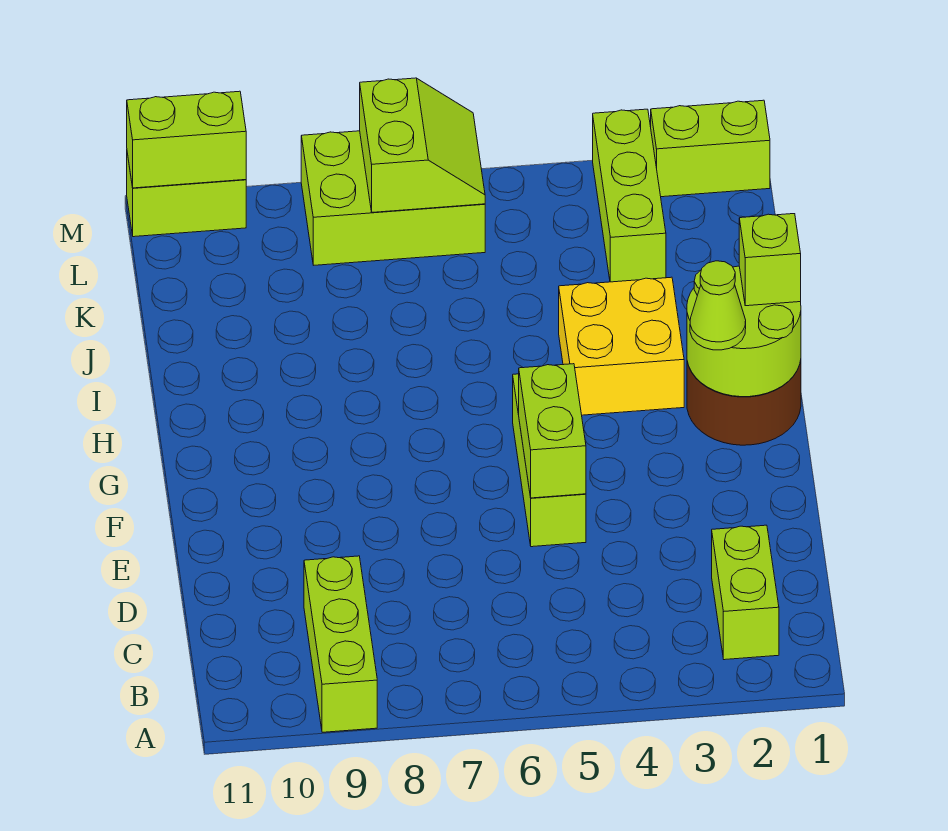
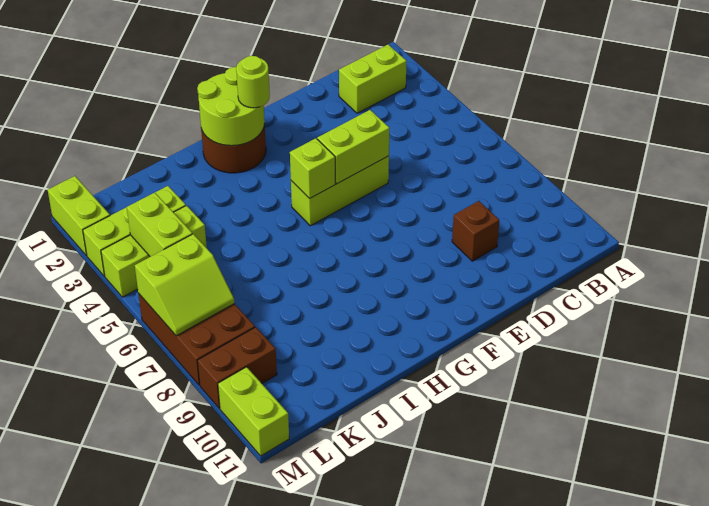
lime brick A9:C9 level 1 -> lime brick K4:M4 level 1
none -> brown brick D9 level 1
lime cone G2 level 3 -> lime round brick G2 level 3
lime brick H1 level 3 -> lime brick G5 level 2
yellow brick H3:I4 level 1 -> none
lime brick L6:M8 level 1 -> brown brick L6:M8 level 1
lime slope L6:M7 level 2 top 7 -> lime slope L6:M7 level 2 top 6
none -> brown brick L9:M9 level 1
lime brick M10:M11 level 2 -> lime brick L4:L5 level 2

